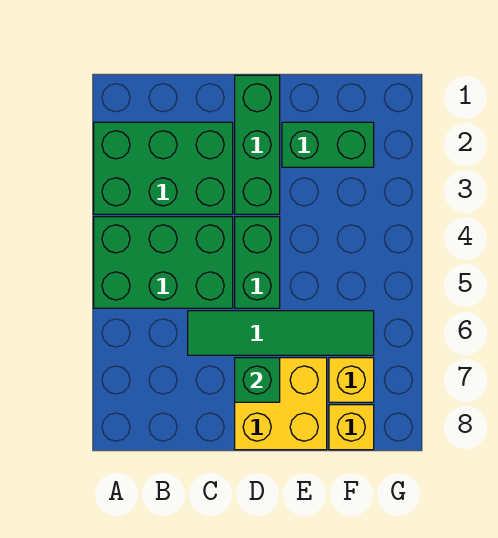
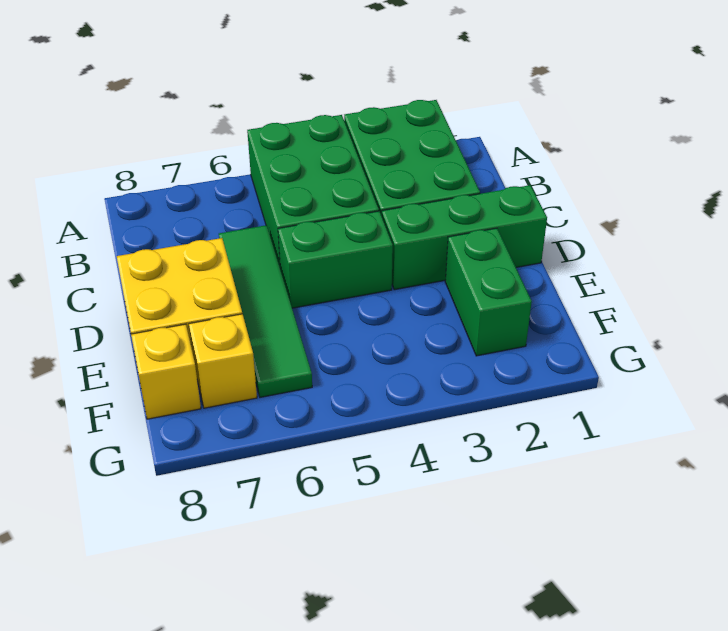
green brick D7 level 2 -> none

